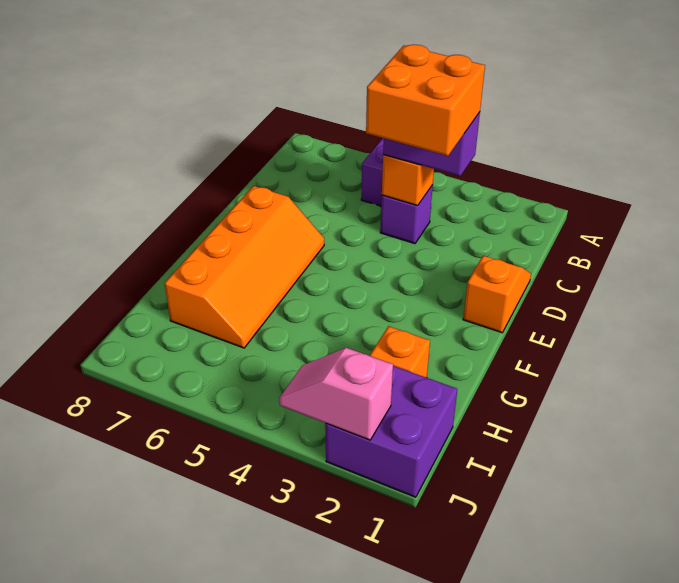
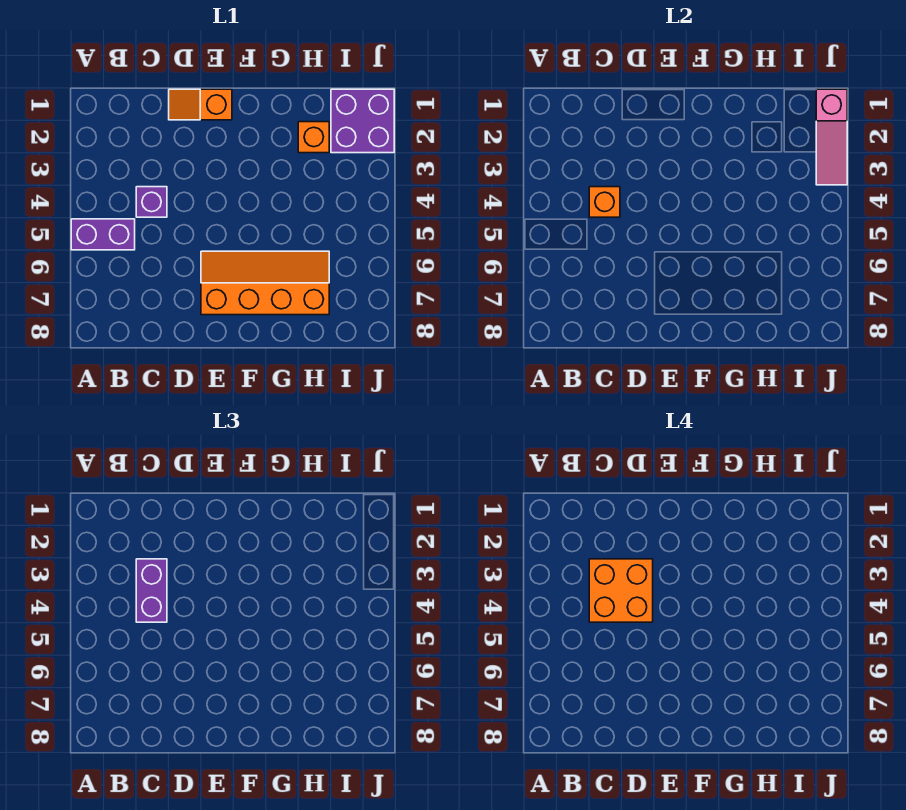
pink slope J2:J3 level 2 top 2 -> pink slope J1:J3 level 2 top 1

